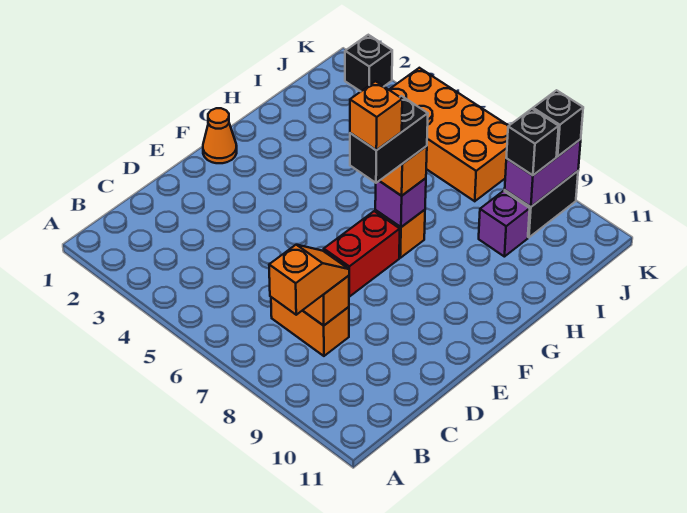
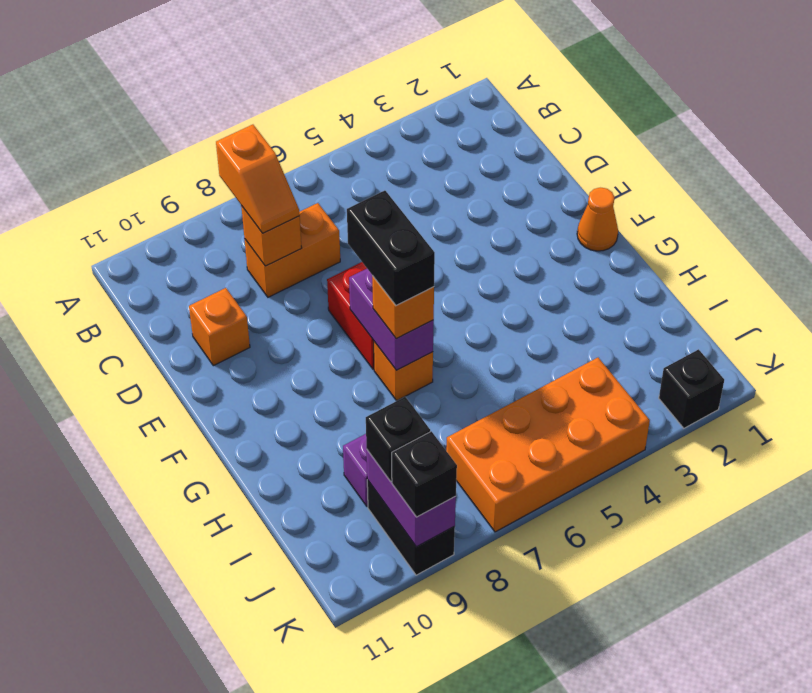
orange brick F7 level 5 -> orange brick D10 level 1
purple brick G7 level 2 -> purple brick F7:G7 level 2

